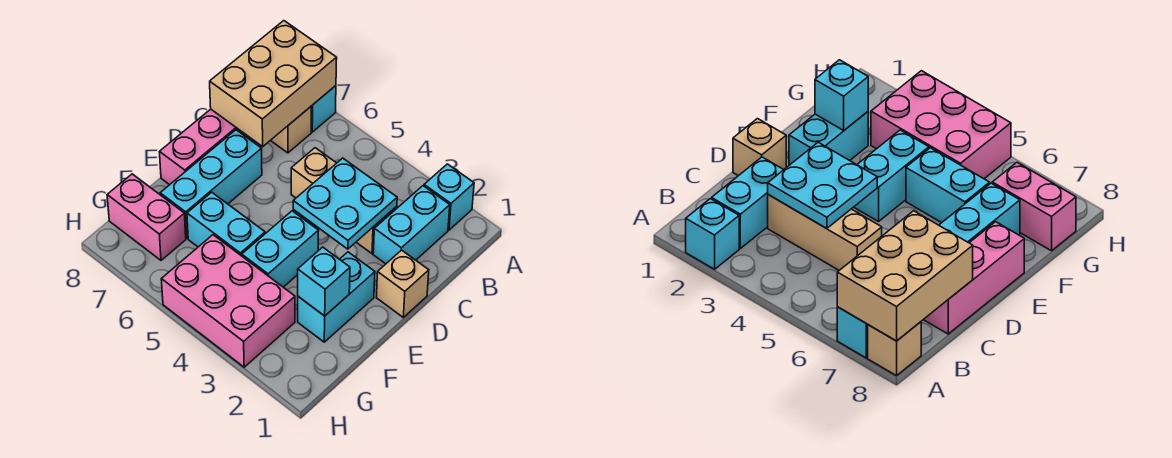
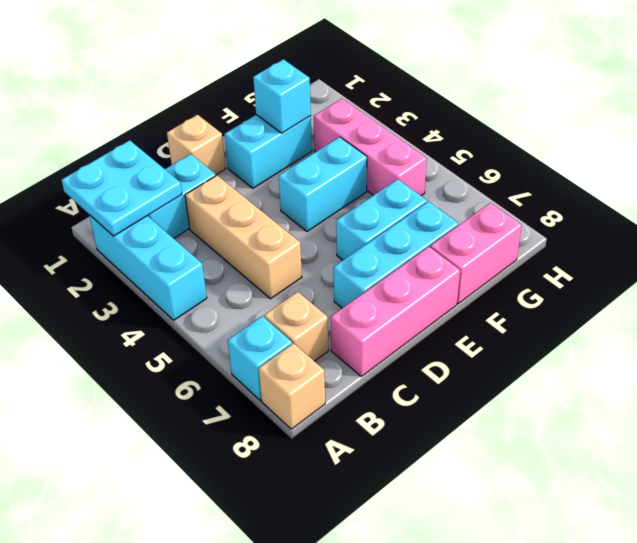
cyan brick A2 level 1 -> cyan brick A2:A4 level 1
tan brick A7:C8 level 2 -> none
cyan plate C3:D4 level 2 -> cyan plate A1:B2 level 2
cyan brick F5:F6 level 1 -> cyan brick E6:F6 level 1
pink brick G3:H5 level 1 -> pink brick G3:G5 level 1
pink brick G7:G8 level 1 -> pink brick F8:G8 level 1

